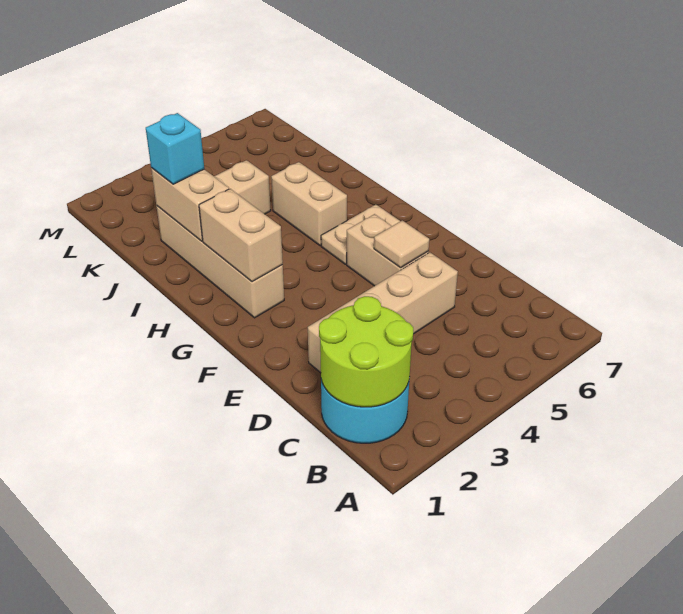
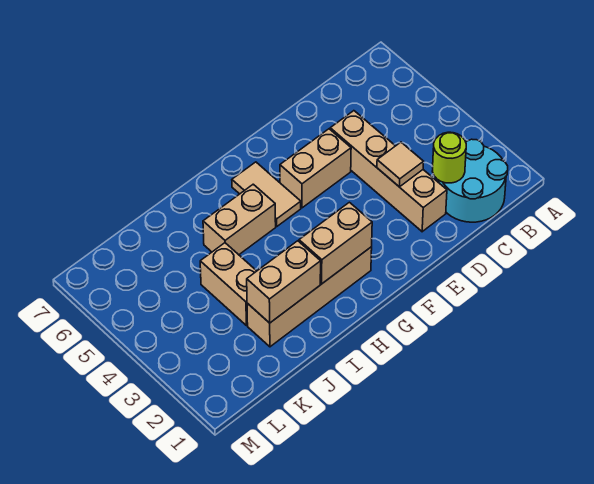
lime round brick B1:C2 level 2 -> lime round brick C2 level 2
tan tile E5 level 2 -> tan tile D3 level 2
tan plate G5:G6 level 1 -> tan tile G5:G6 level 1
cyan brick J2 level 3 -> none

